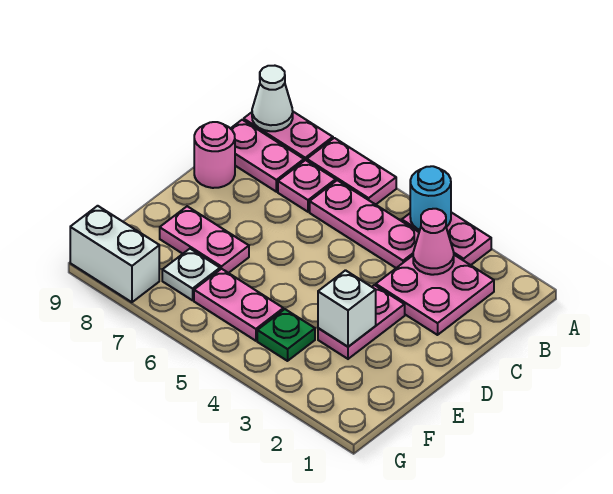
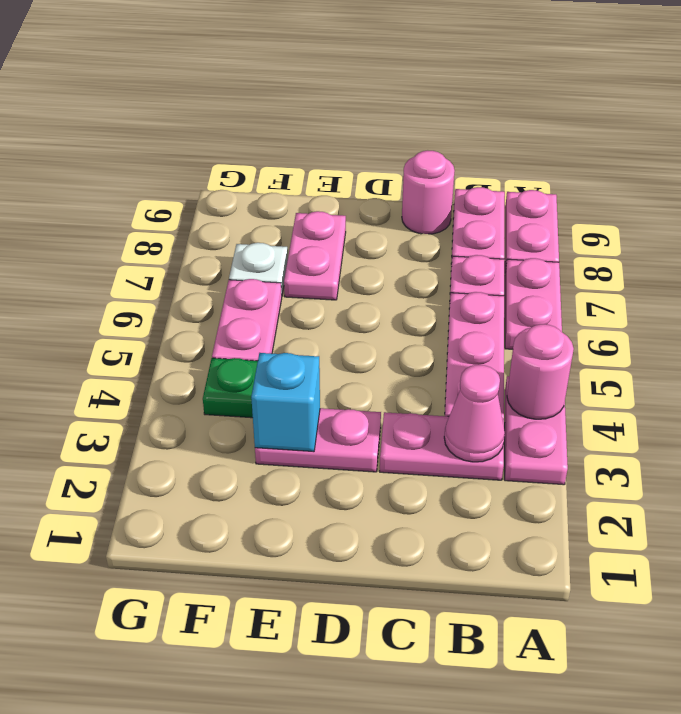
cyan round brick A4 level 2 -> pink round brick A4 level 2
white cone A9 level 2 -> none
pink plate B2:C3 level 1 -> pink plate B3:C3 level 1
white brick E3 level 2 -> cyan brick E3 level 2
white brick G8:G9 level 1 -> none

